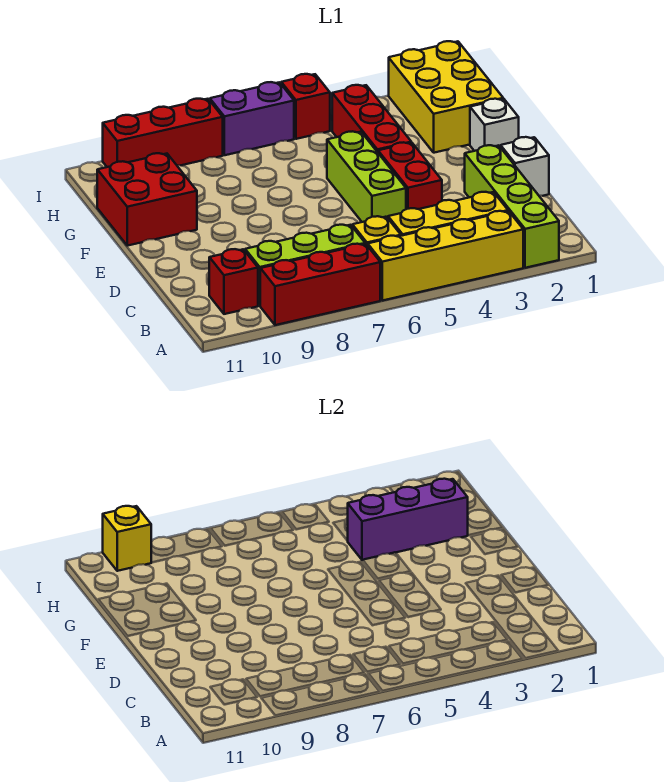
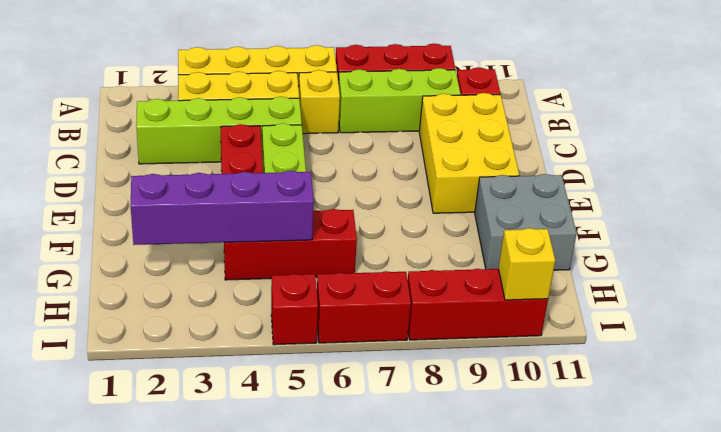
lime brick A2:D2 level 1 -> lime brick C2:C5 level 1
white brick D1 level 1 -> none
white brick F1 level 1 -> none
red brick F4:H4 level 1 -> red brick G4:G6 level 1
red brick F10:G11 level 1 -> grey brick F10:G11 level 1
yellow brick G1:I2 level 1 -> yellow brick C9:E10 level 1
purple brick G2:G4 level 2 -> purple brick G2:G5 level 2
purple brick I6:I7 level 1 -> red brick I6:I7 level 1

